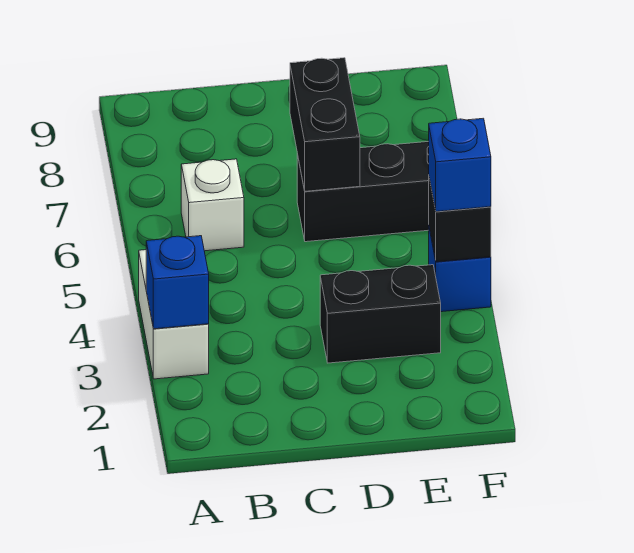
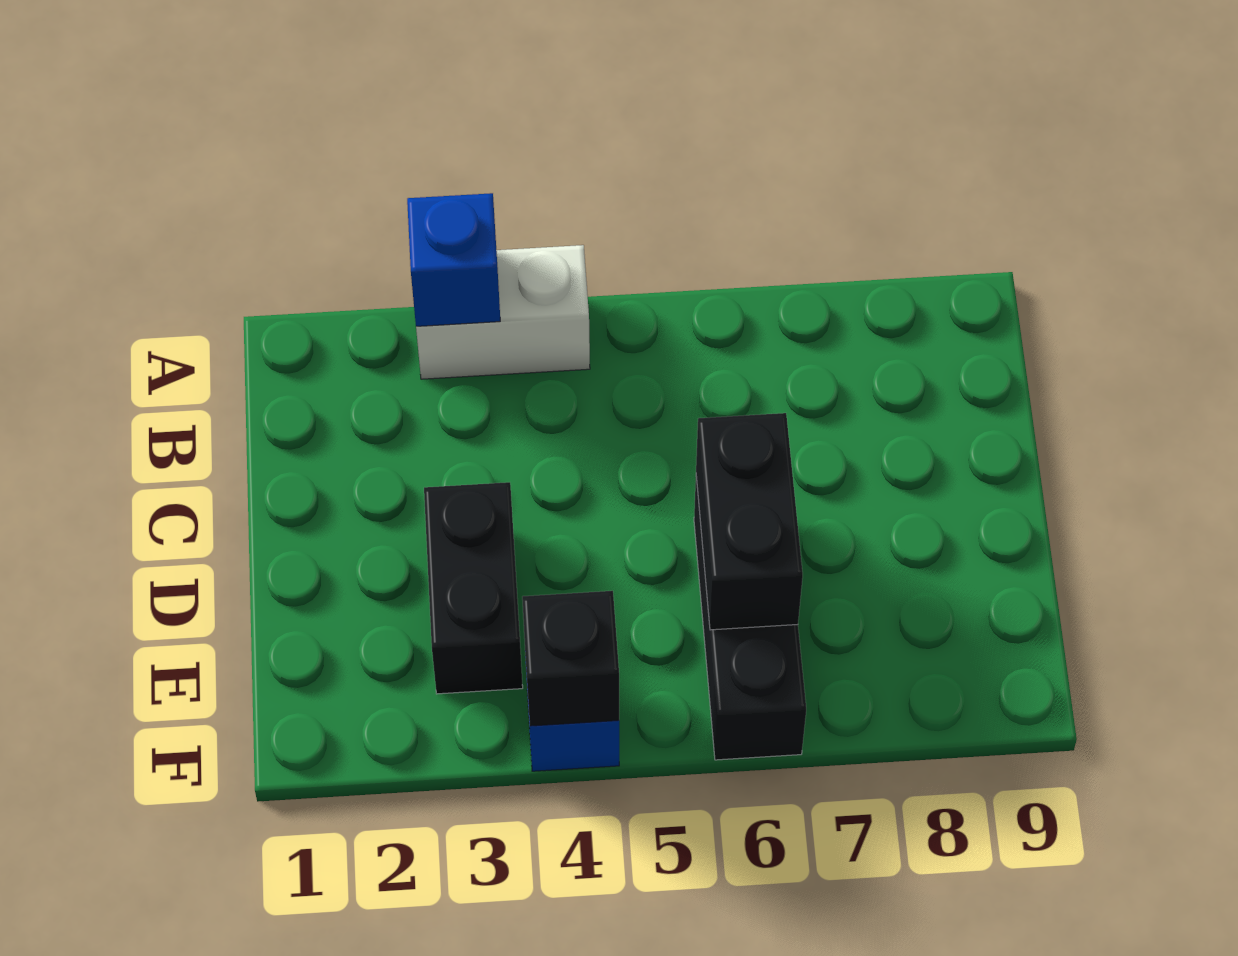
white brick B6 level 1 -> none
black brick D6:D7 level 2 -> black brick D6:E6 level 2
blue brick F4 level 3 -> none

